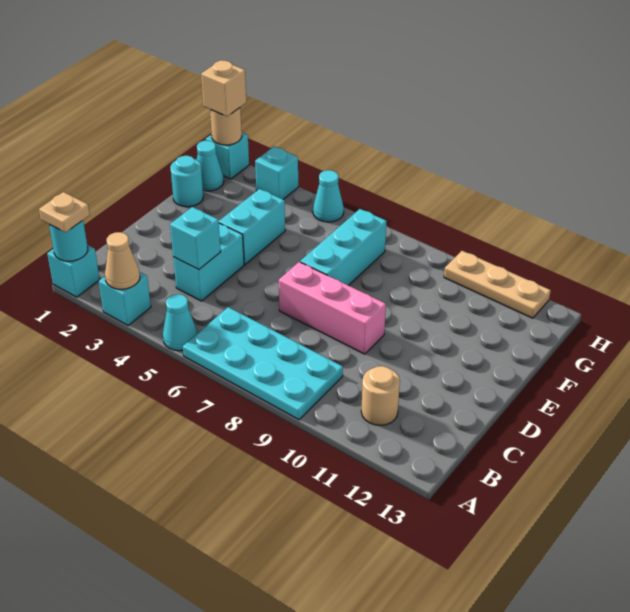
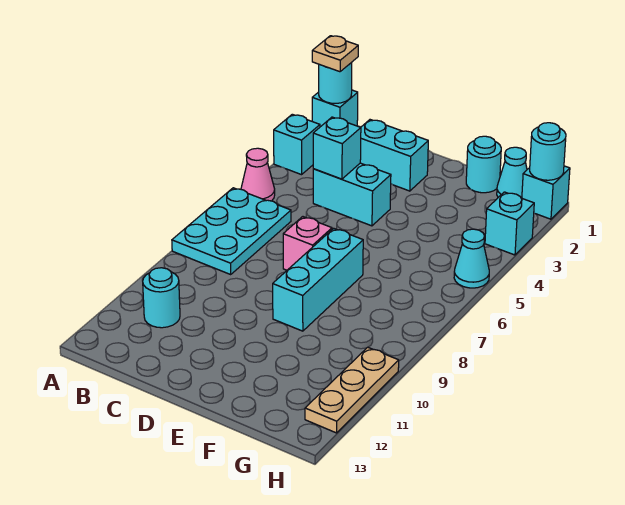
tan cone A3 level 2 -> none
cyan cone A5 level 1 -> pink cone A5 level 1
cyan plate A6:B9 level 1 -> cyan plate A6:B8 level 1
tan round brick B11 level 1 -> cyan round brick B11 level 1
pink brick D7:D9 level 1 -> pink brick D7 level 1
cyan brick E4:F4 level 1 -> cyan brick C2:D2 level 1
cyan brick E7:G7 level 1 -> cyan brick E7:E9 level 1
tan round brick H1 level 2 -> cyan round brick H1 level 2
tan brick H1 level 3 -> none

